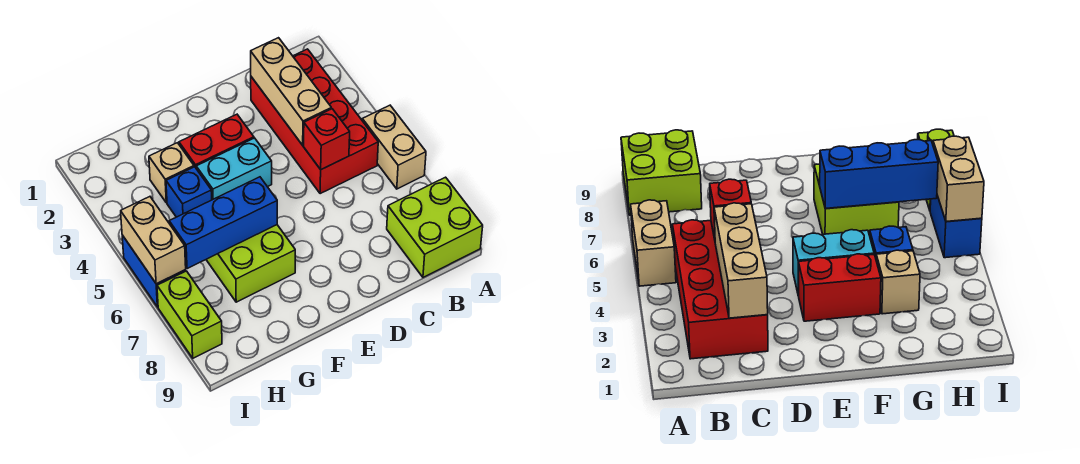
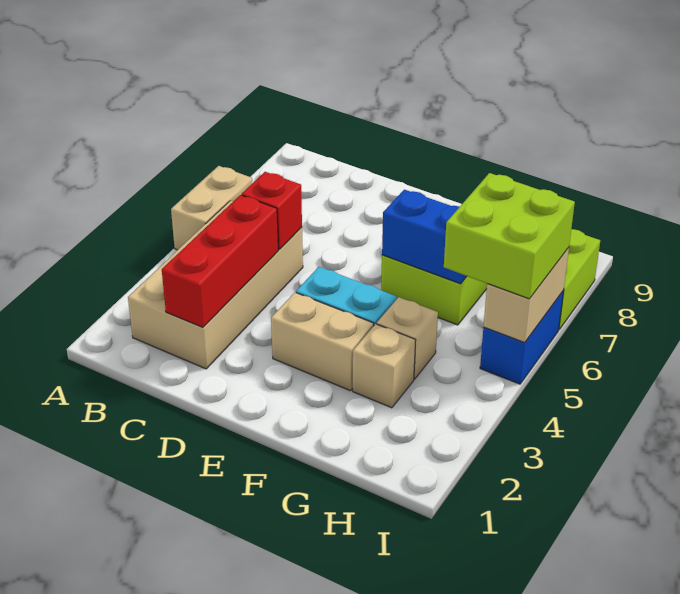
lime brick A8:B9 level 1 -> lime brick H5:I6 level 3
red brick B2:C5 level 1 -> tan brick B2:C5 level 1
tan brick C2:C4 level 2 -> red brick C2:C4 level 2
red brick E3:F3 level 1 -> tan brick E3:F3 level 1
blue brick F6:H6 level 2 -> blue brick F6:G6 level 2
blue brick G4 level 1 -> tan brick G4 level 1

